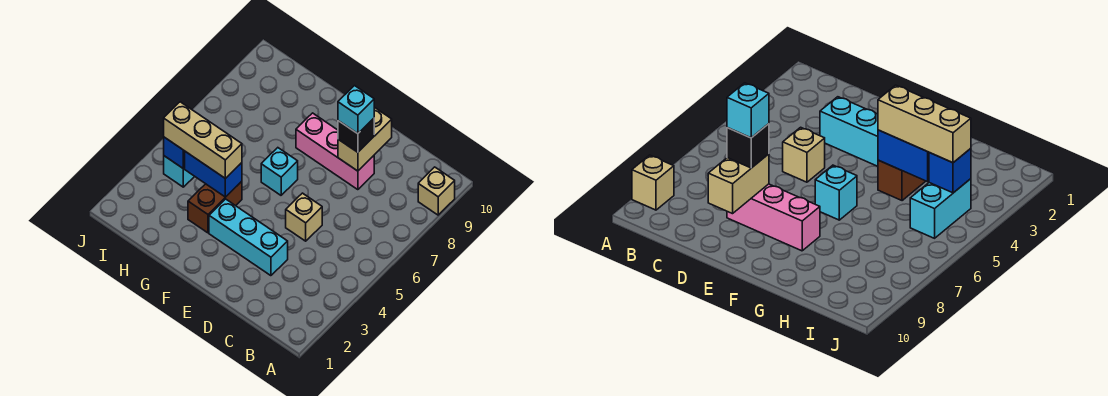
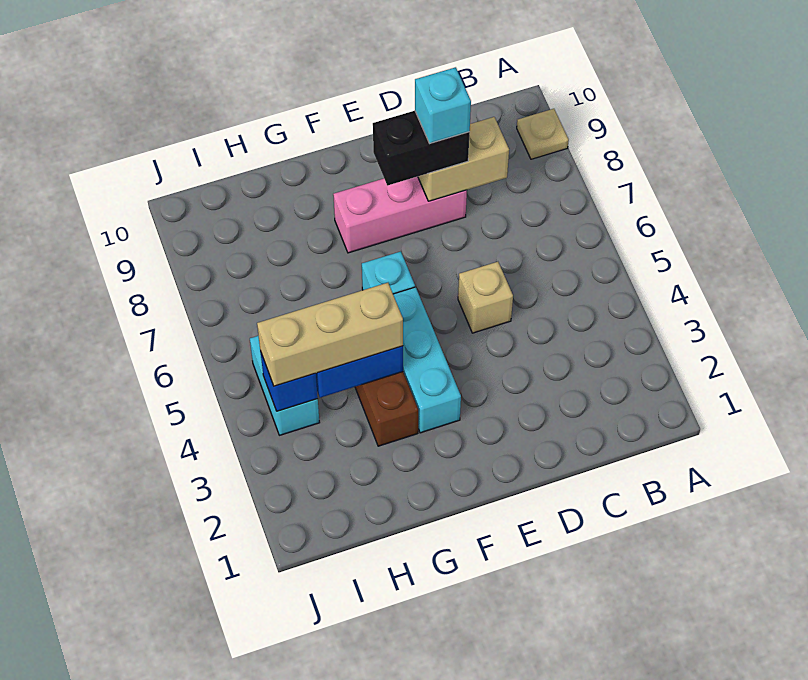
tan brick A9 level 1 -> tan plate A9 level 1
cyan brick D3:F3 level 1 -> cyan brick F3:F5 level 1
tan brick D8:D9 level 2 -> tan brick C8:D8 level 2
black brick D8 level 3 -> black brick D8:E8 level 3

